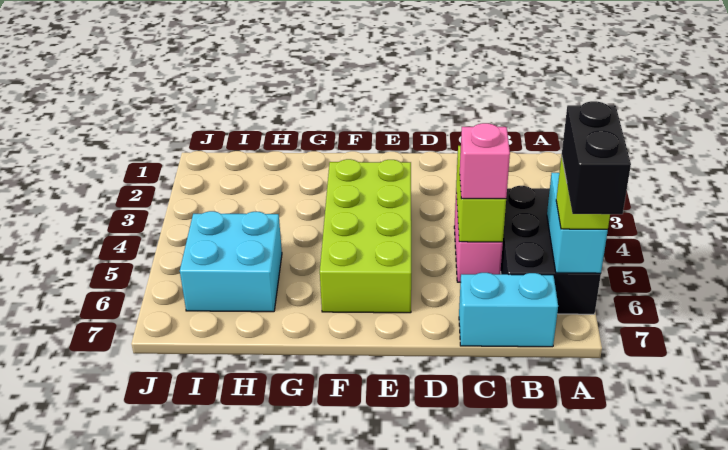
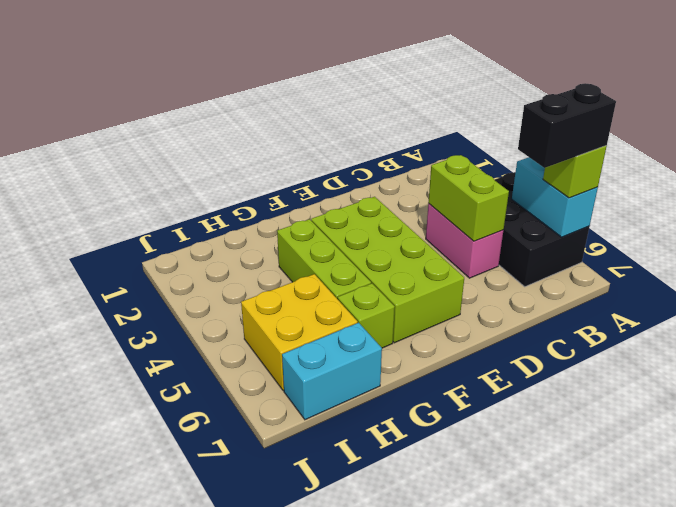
black brick A6:A7 level 4 -> black brick A6:B6 level 4
cyan brick B7:C7 level 1 -> cyan brick H7:I7 level 1
pink brick C5 level 3 -> none
none -> lime brick G3:G5 level 1
none -> lime brick G6 level 1
cyan brick H5:I6 level 1 -> yellow brick H5:I6 level 1

